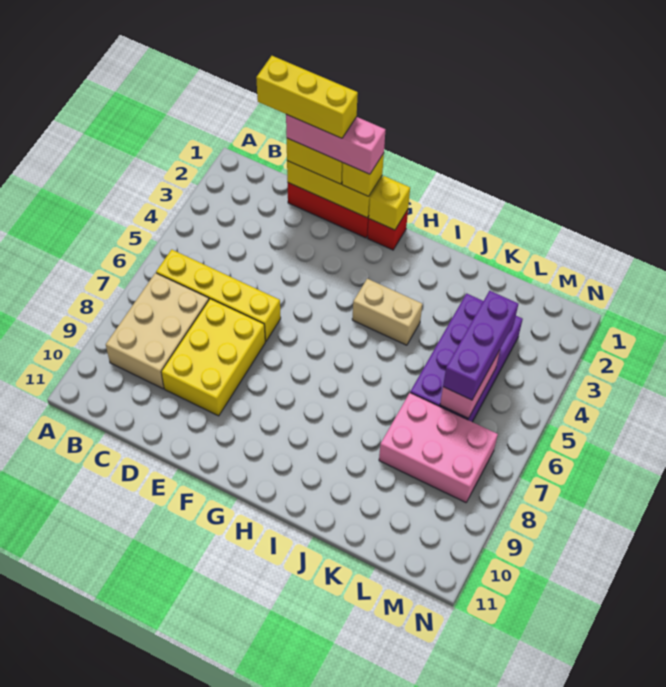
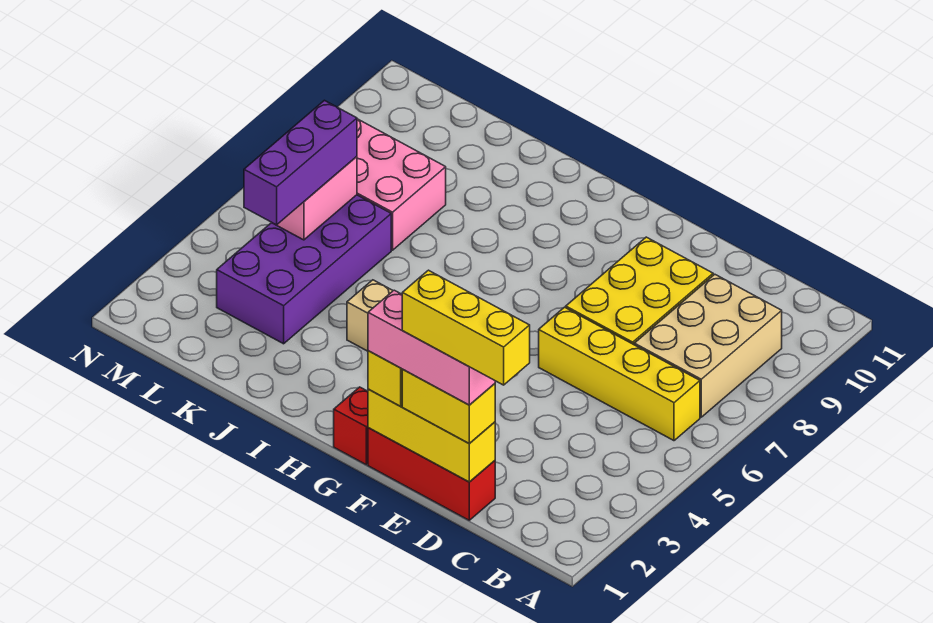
yellow brick G1 level 2 -> none

